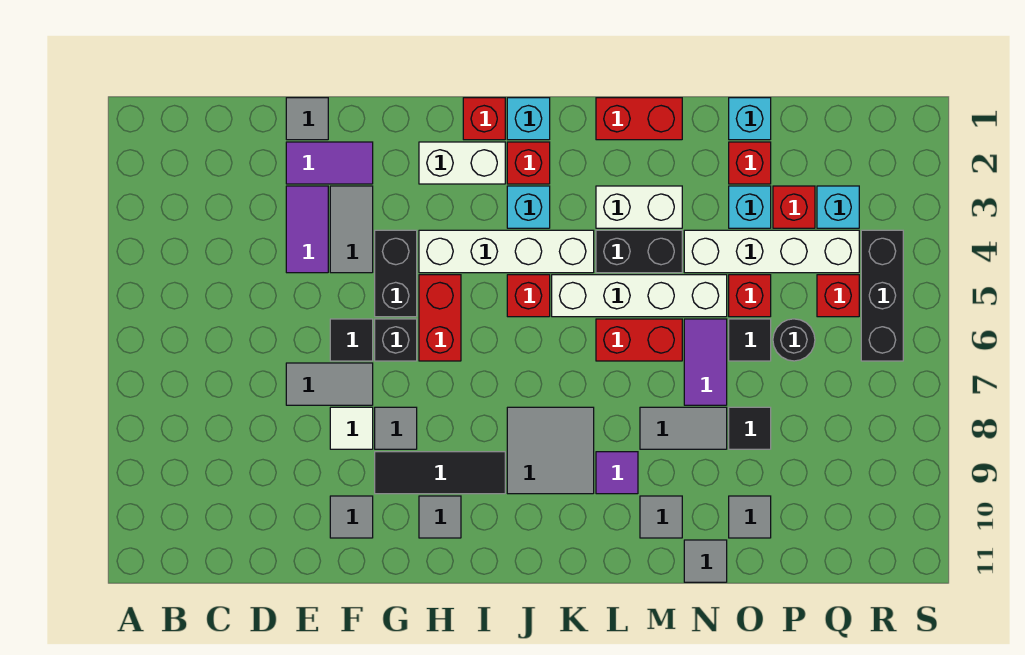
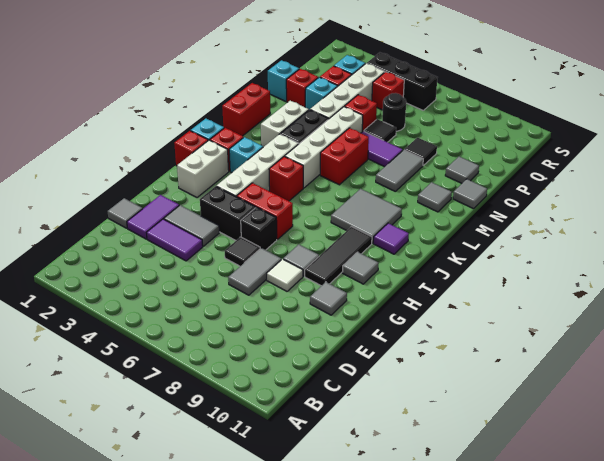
purple tile L9 level 1 -> purple tile J10 level 1

